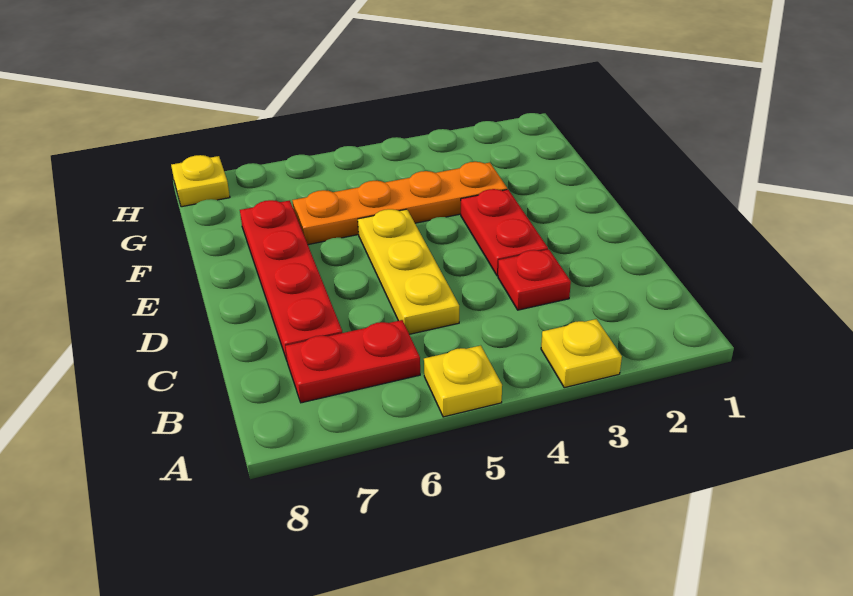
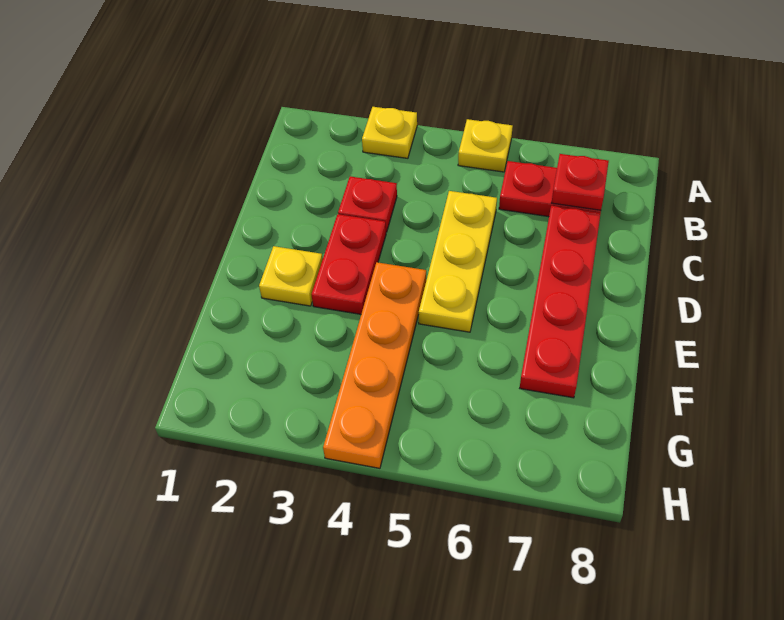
none -> red plate B7 level 2
orange plate F3:F6 level 1 -> orange plate E4:H4 level 1
yellow plate H8 level 1 -> yellow plate E2 level 1

